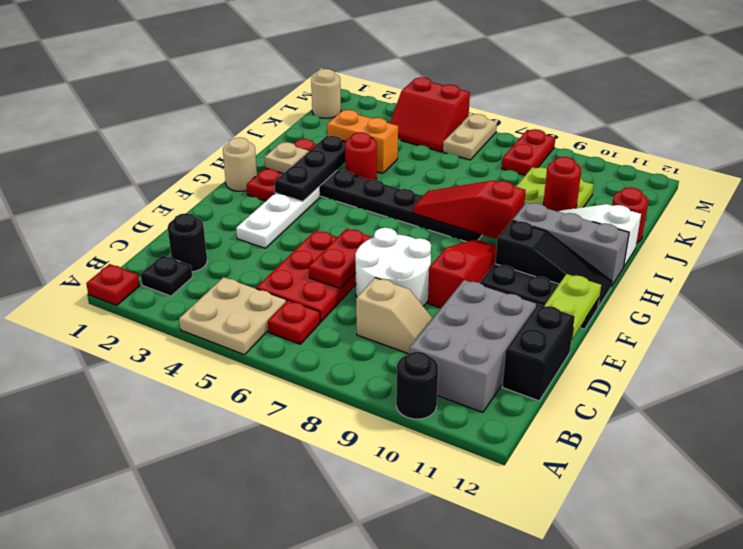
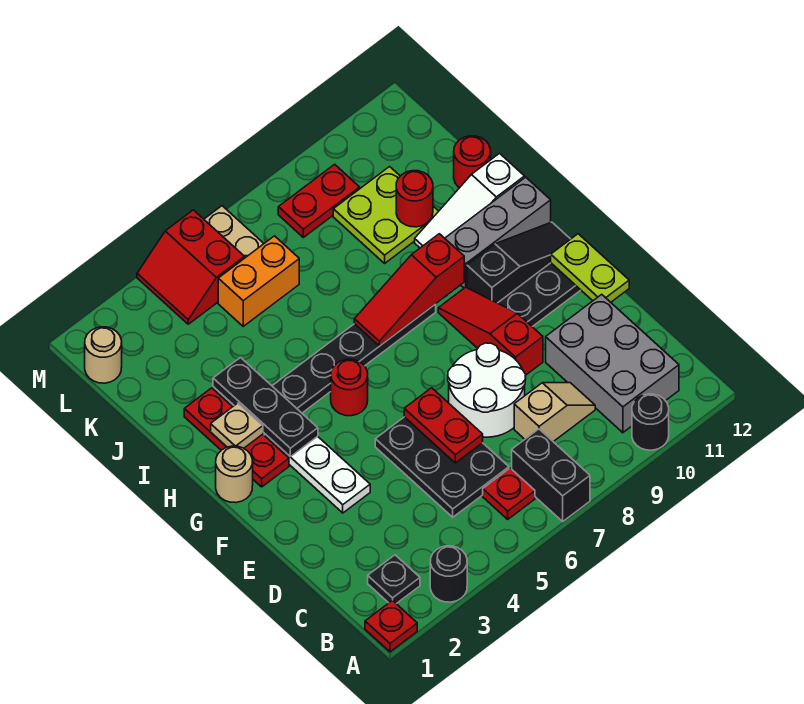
tan plate A4:B5 level 1 -> none
black round brick C2 level 1 -> black round brick A3 level 1
red plate C5:E6 level 1 -> black plate C5:E6 level 1
black brick C12:D12 level 1 -> black brick A7:B7 level 1
red round brick I4 level 1 -> red round brick G5 level 1
orange brick J3:J4 level 1 -> orange brick K5:K6 level 1
red slope L4:M5 level 1 top M -> red slope L4:M5 level 1 top 5
red plate L8:M8 level 1 -> red plate L8:L9 level 1

